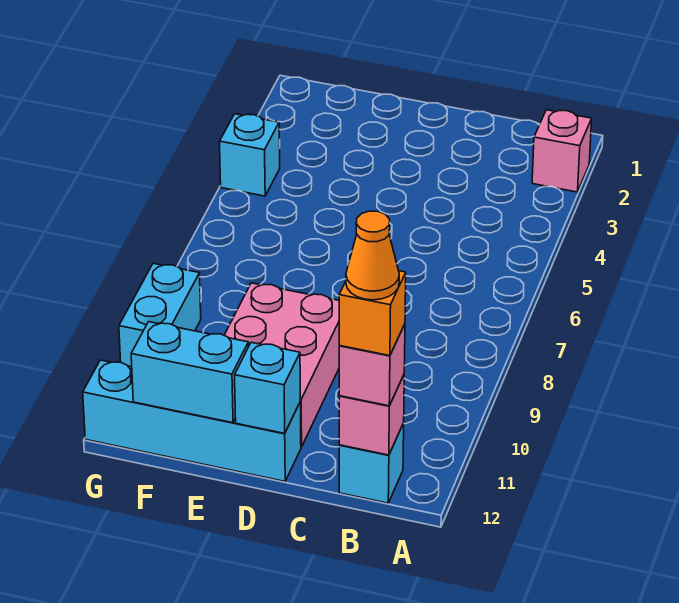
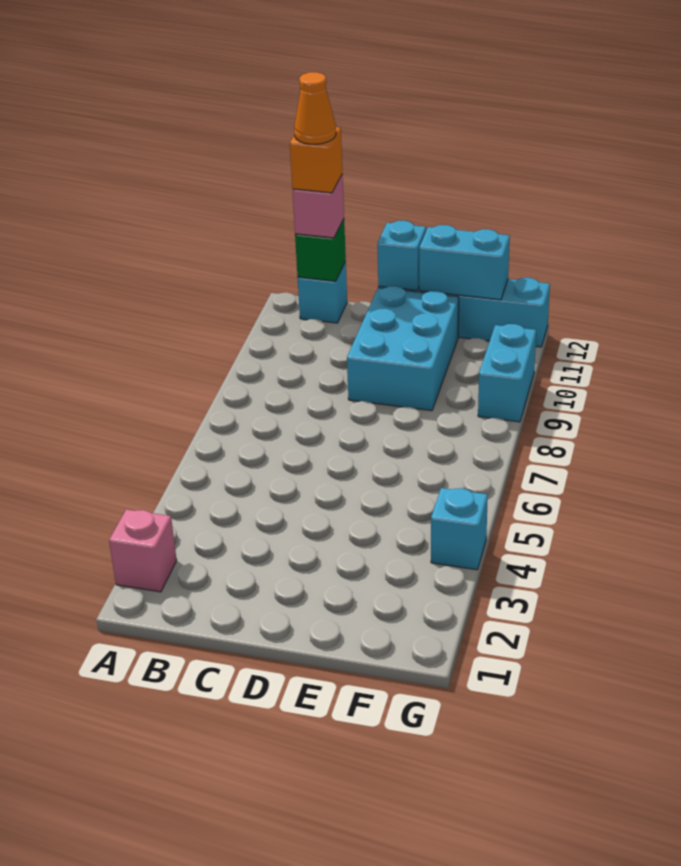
pink brick B12 level 2 -> green brick B12 level 2
pink brick D9:E11 level 1 -> cyan brick D9:E11 level 1

